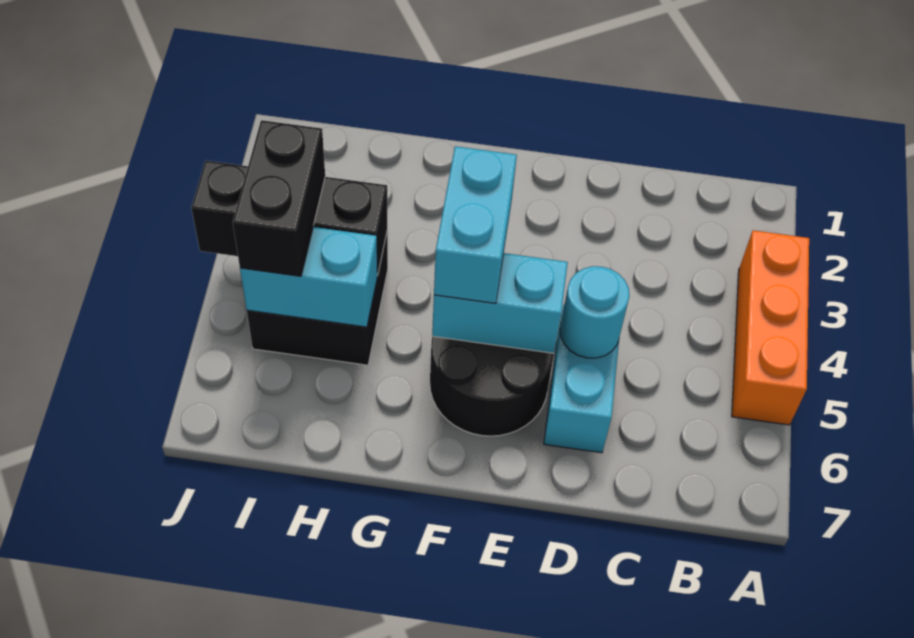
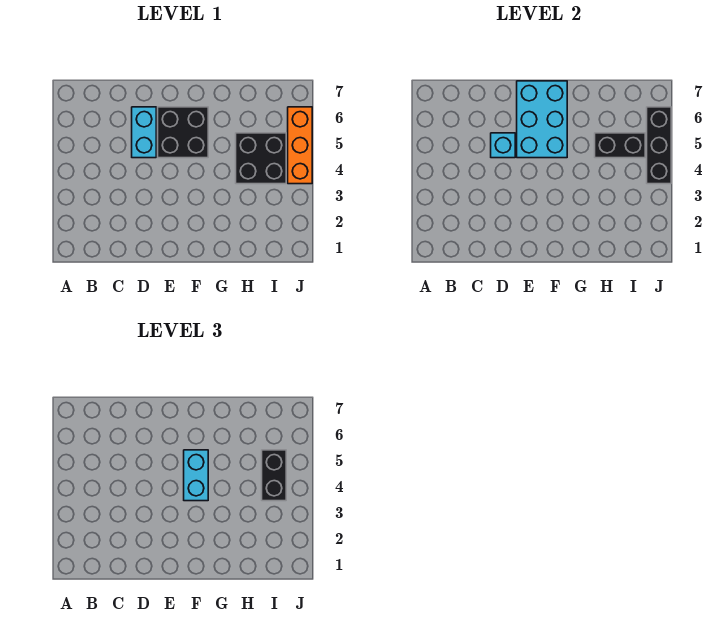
orange brick A3:A5 level 1 -> orange brick J4:J6 level 1
cyan round brick D5 level 2 -> cyan brick D5 level 2
black round brick E5:F6 level 1 -> black brick E5:F6 level 1
cyan brick E5:F5 level 2 -> cyan brick E5:F7 level 2
black brick H4:J4 level 2 -> black brick J4:J6 level 2
cyan brick H5:I5 level 2 -> black brick H5:I5 level 2

